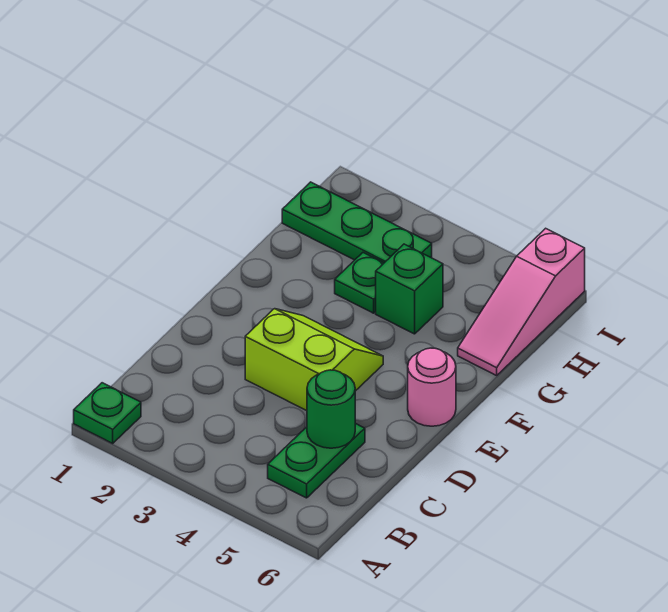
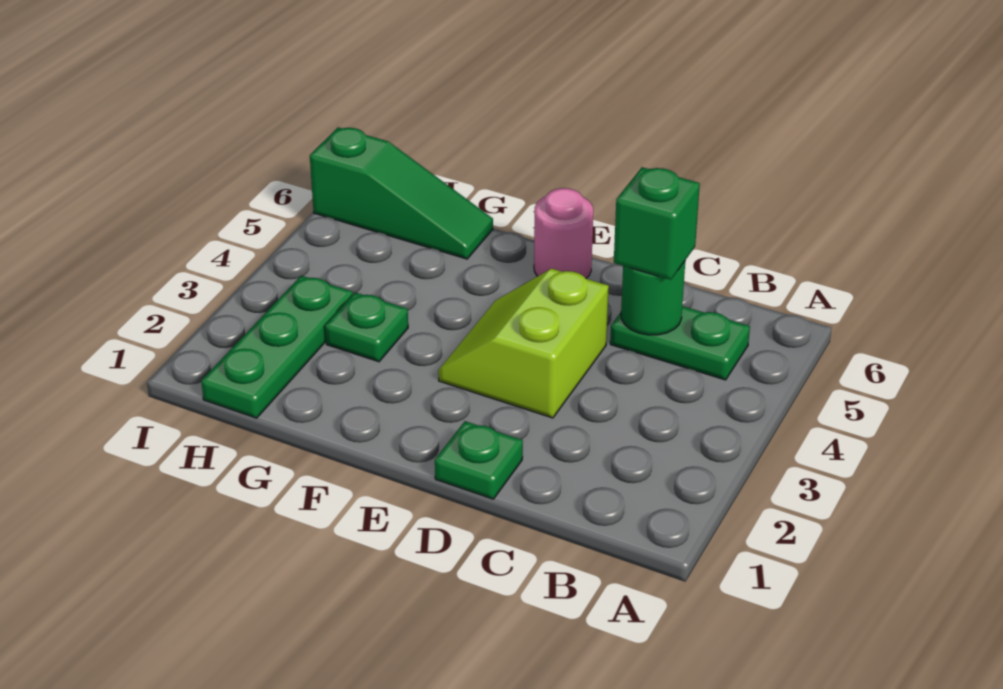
green plate A1 level 1 -> green plate D1 level 1
green brick G4 level 1 -> green brick C5 level 3
pink slope G6:I6 level 1 top I -> green slope G6:I6 level 1 top I

